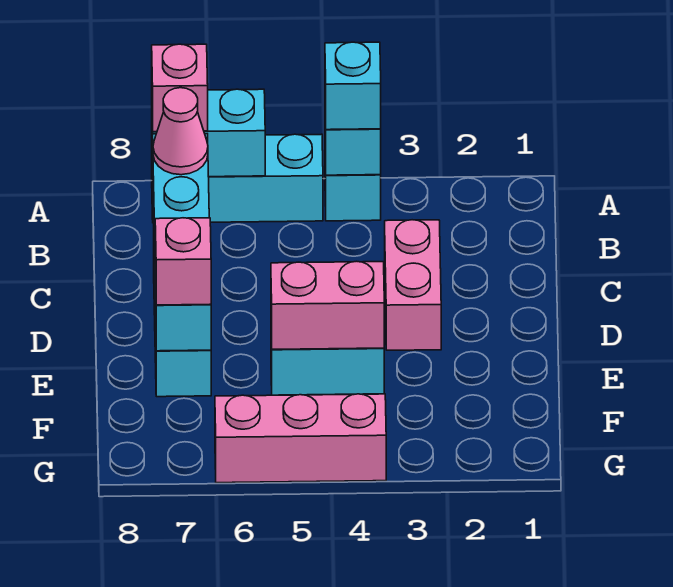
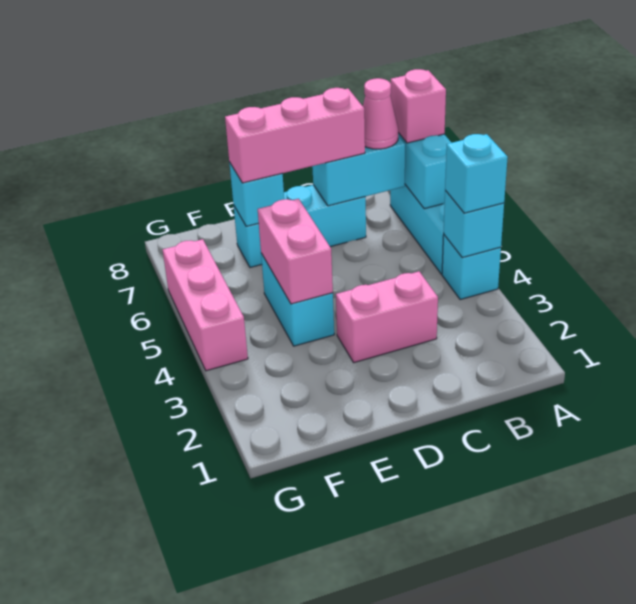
pink brick E7 level 3 -> pink brick C7:E7 level 3

